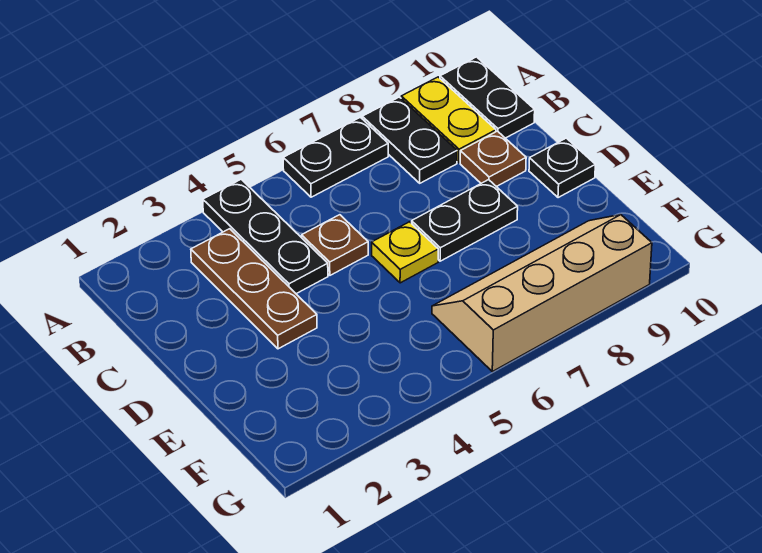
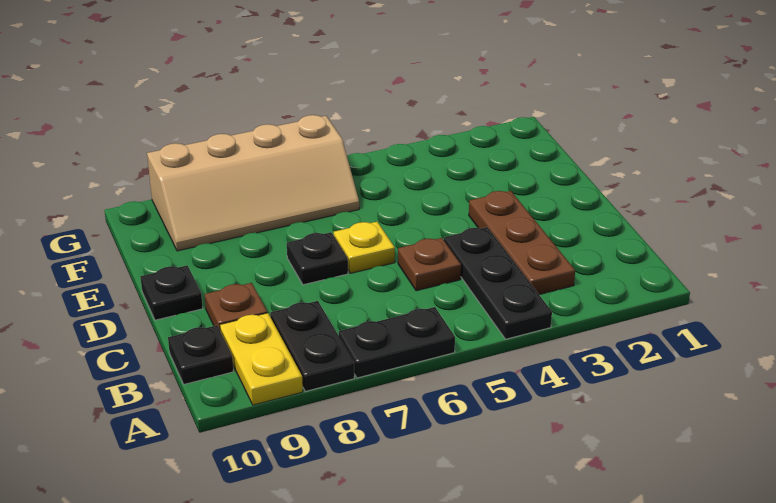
black plate A10:B10 level 1 -> black plate B10 level 1
black plate D7:D8 level 1 -> black plate D7 level 1

